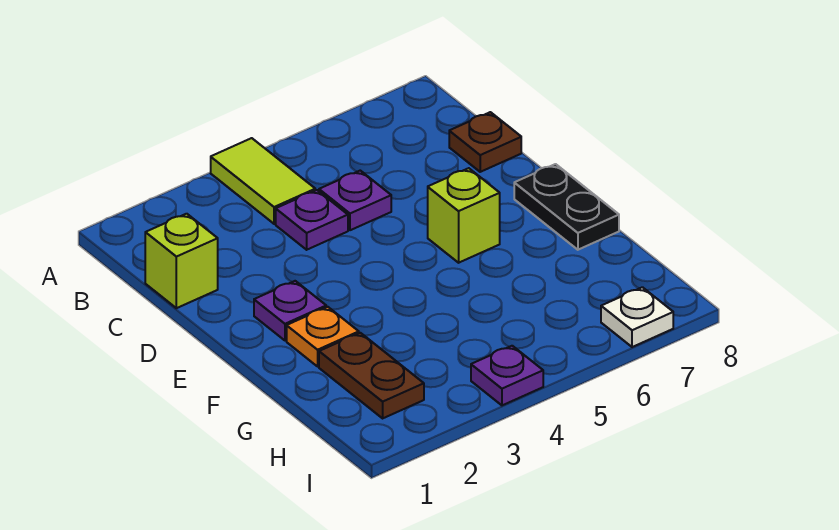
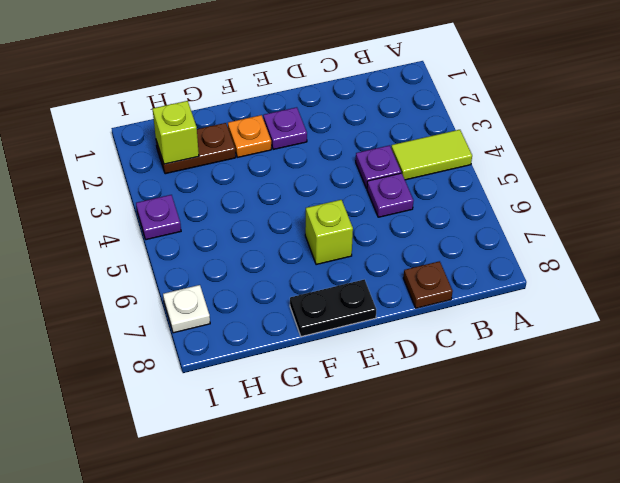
lime brick C1 level 1 -> lime brick H2 level 2

